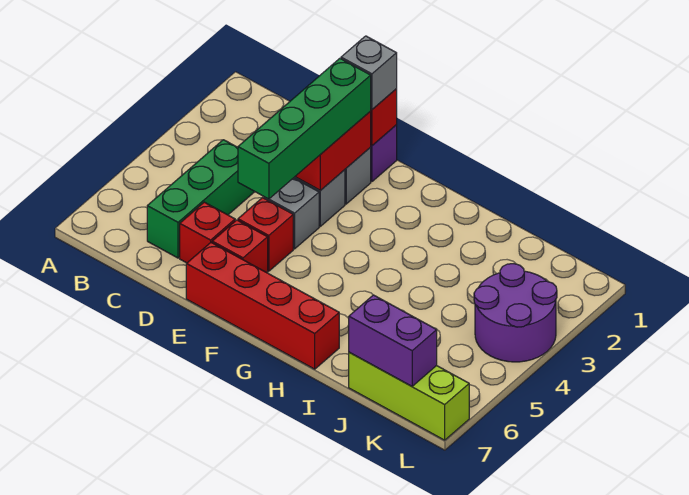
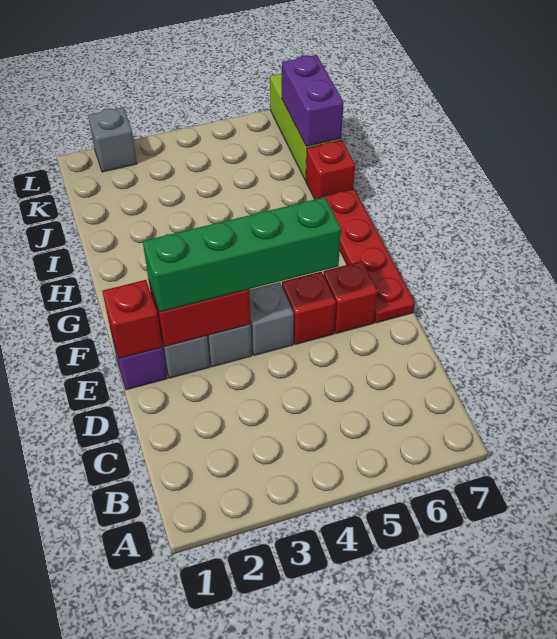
green brick C4:C6 level 1 -> none
red brick D6 level 1 -> red brick I7 level 1
grey brick E1 level 3 -> grey brick L2 level 1
red brick E7:H7 level 1 -> red plate E7:H7 level 1
purple round brick K3:L4 level 1 -> none

